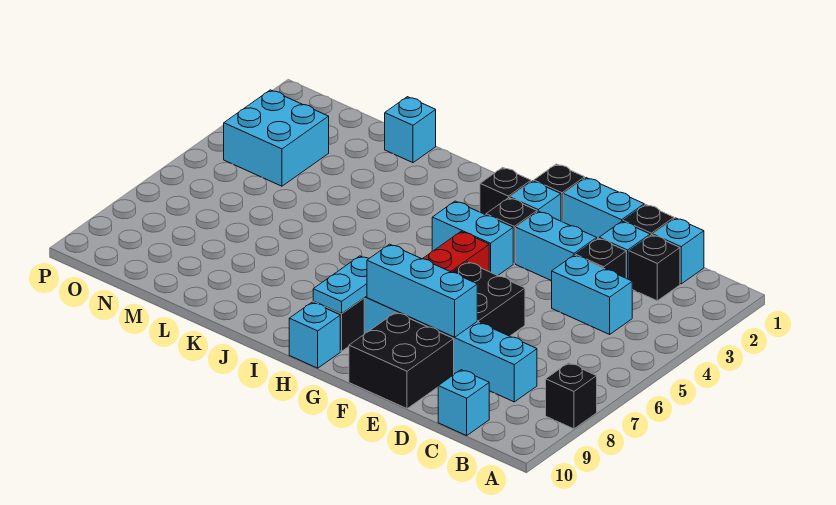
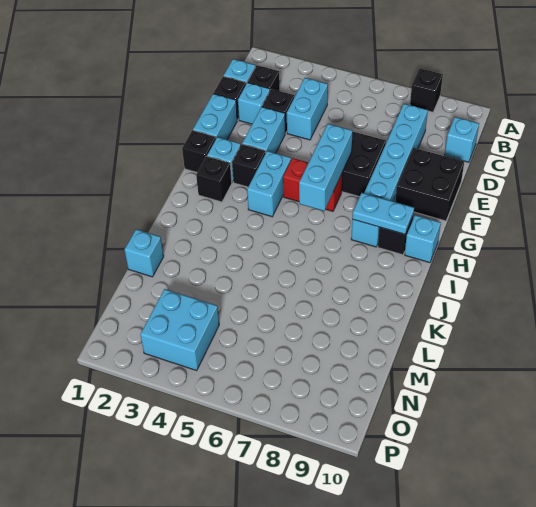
cyan brick E8:G8 level 2 -> cyan brick F6:H6 level 2

